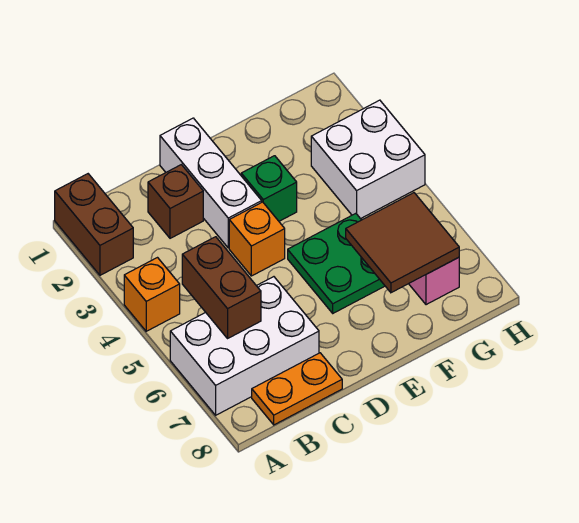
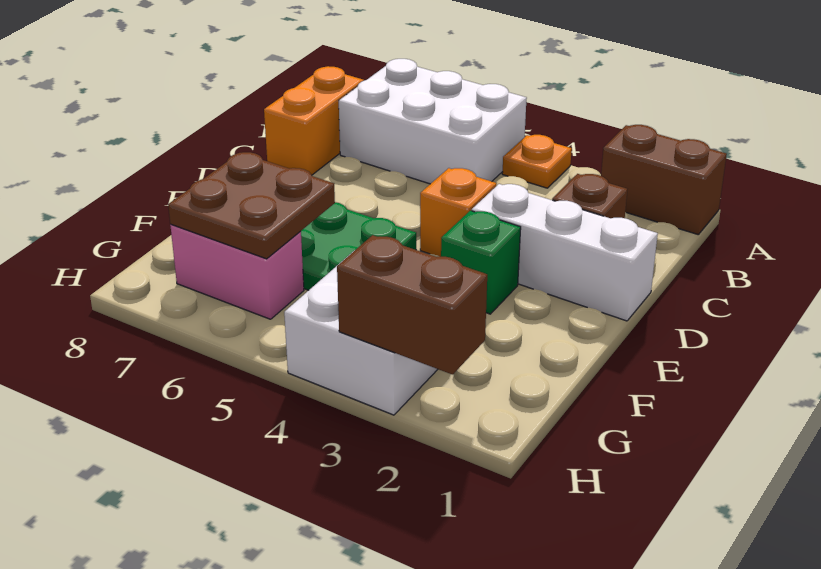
orange brick A4 level 1 -> orange plate A4 level 1
white brick A6:C7 level 1 -> white brick A5:B7 level 1
brown brick B5:B6 level 2 -> brown brick H2:H3 level 2
orange plate B8:C8 level 1 -> orange brick B8:C8 level 1
brown tile F6:G7 level 2 -> brown plate F6:G7 level 2

